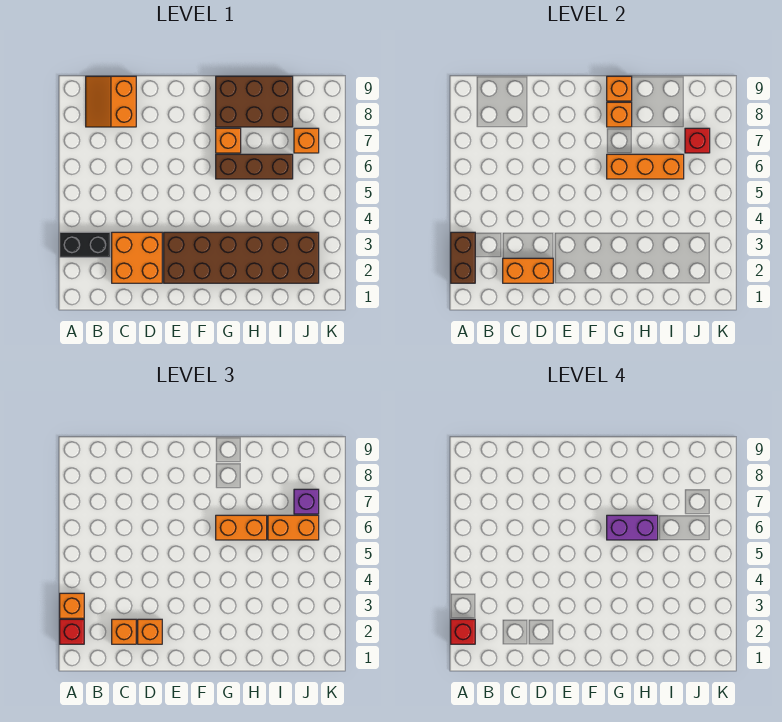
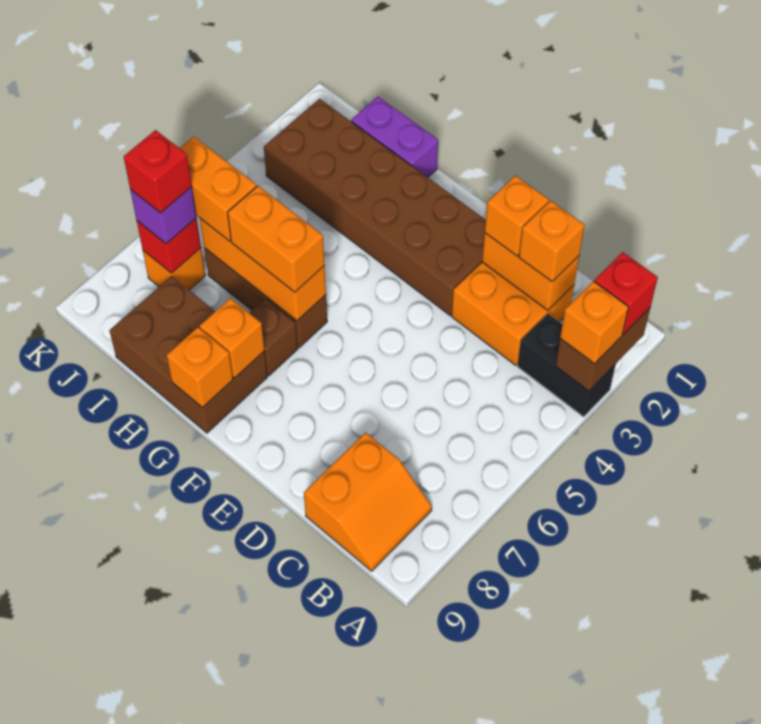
red brick A2 level 4 -> red brick J7 level 4
purple brick G6:H6 level 4 -> purple brick H1:I1 level 1
orange brick G7 level 1 -> brown brick G7 level 1

